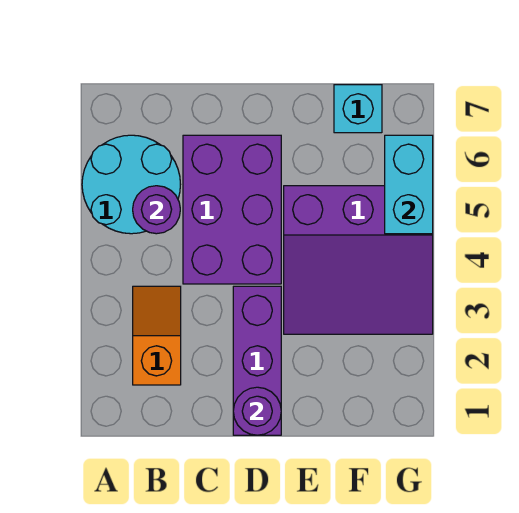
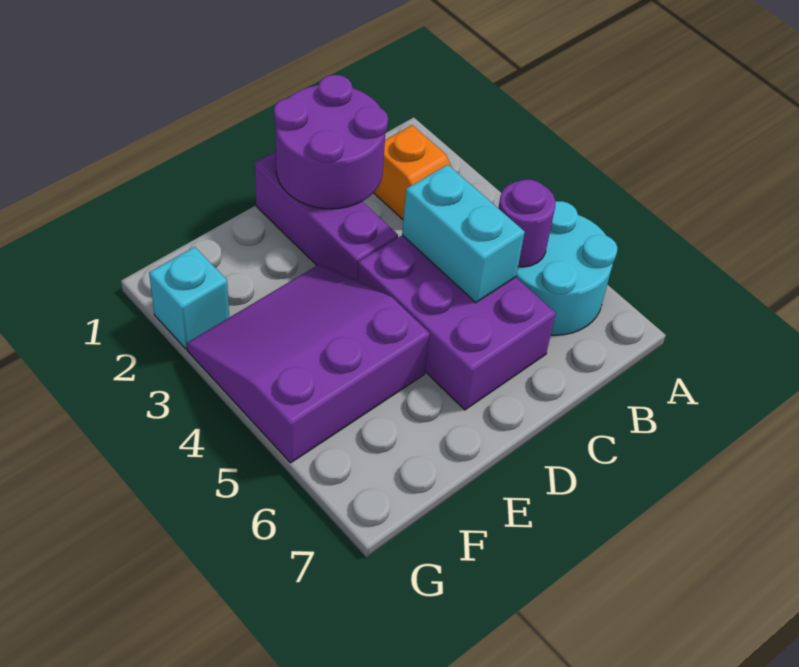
purple round brick D1 level 2 -> purple round brick C1:D2 level 2
cyan brick F7 level 1 -> cyan brick G2 level 1
cyan brick G5:G6 level 2 -> cyan brick C4:C5 level 2

